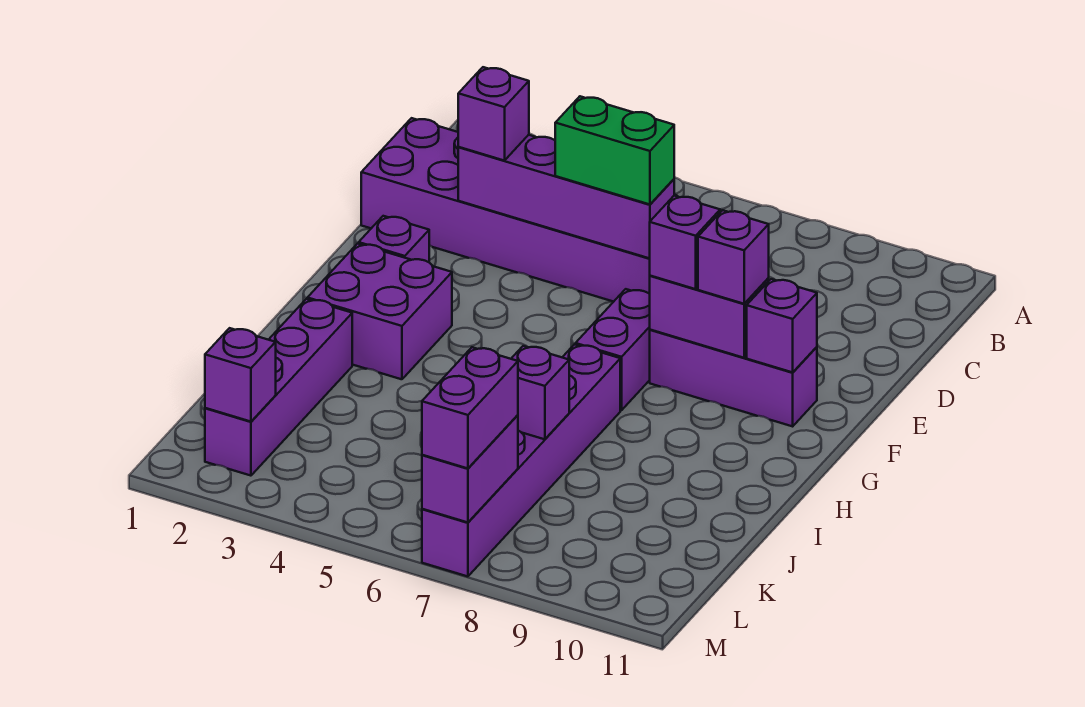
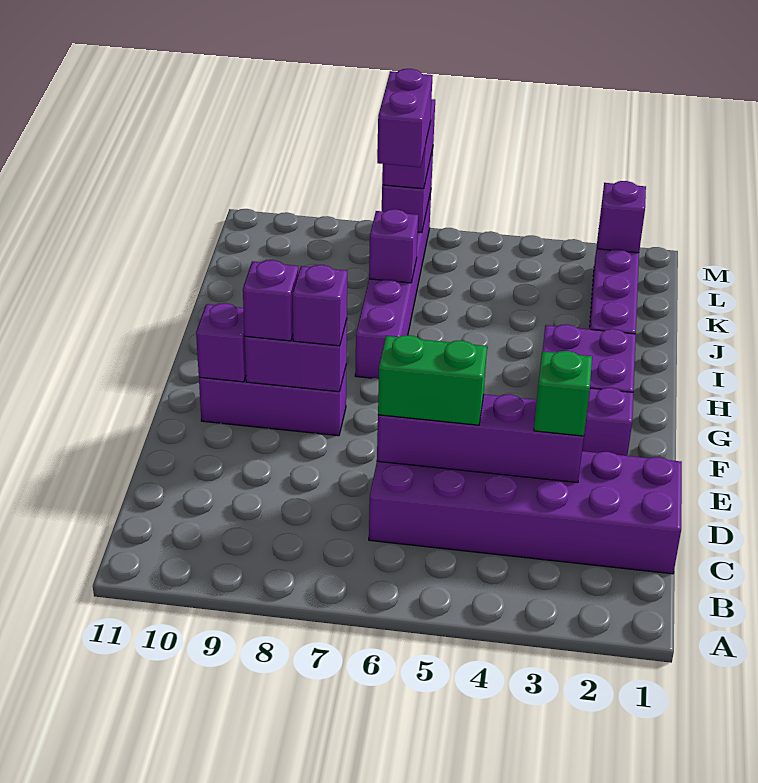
purple brick D3 level 3 -> green brick D3 level 3
purple brick F7:G7 level 1 -> purple brick K7:L7 level 4

